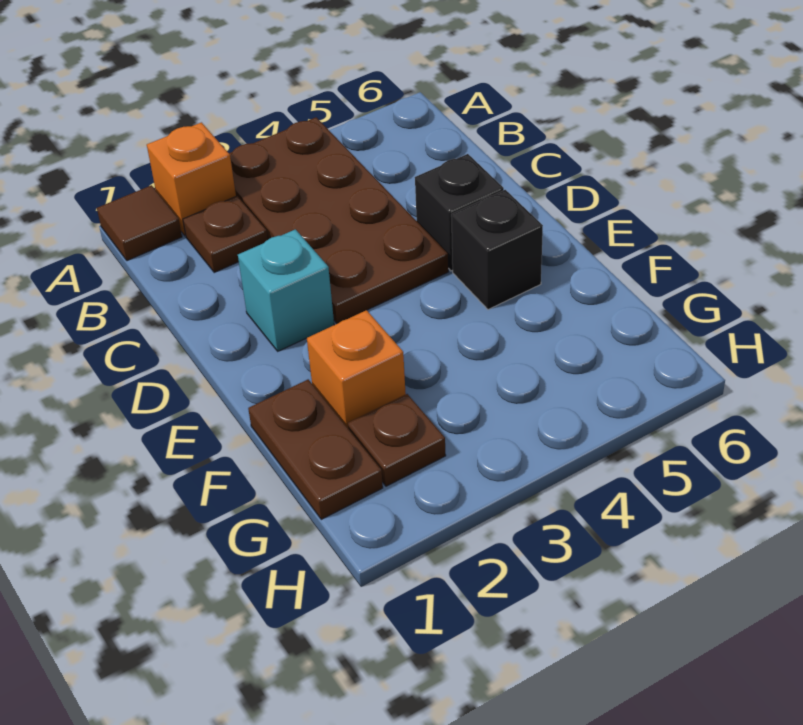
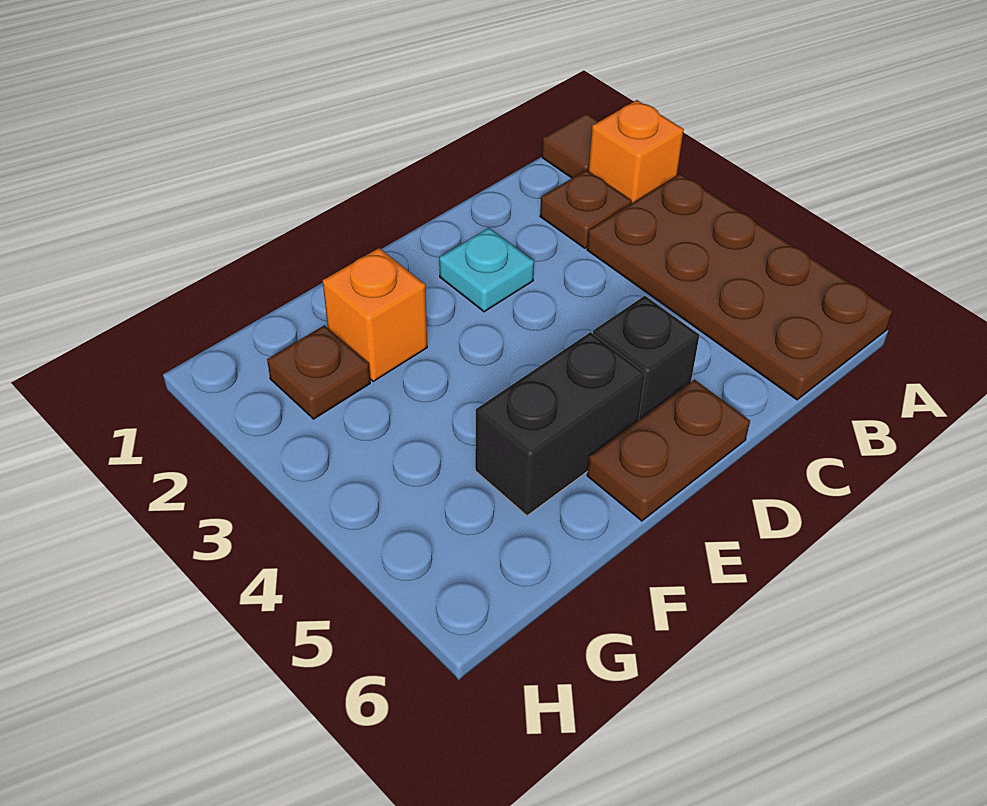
brown plate A3:D4 level 1 -> brown plate A3:B6 level 1
cyan brick D2 level 1 -> cyan plate D2 level 1
black brick E5 level 1 -> black brick E5:F5 level 1
brown plate F1:G1 level 1 -> brown plate D6:E6 level 1

